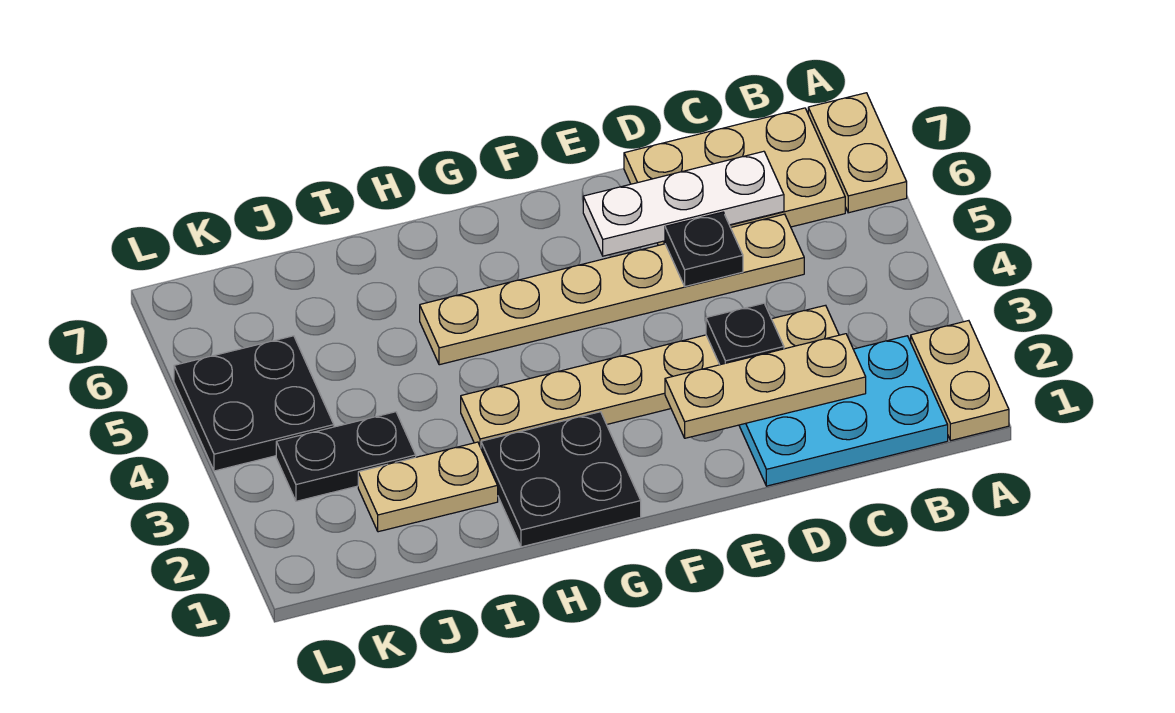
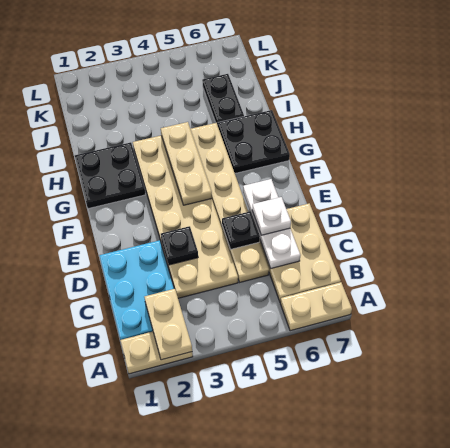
tan plate C2:E2 level 2 -> tan plate F4:H4 level 2
tan plate C3:H3 level 1 -> tan plate C3:H4 level 1
none -> white plate D6 level 3
tan plate I2:J2 level 1 -> tan plate A2:B2 level 2
black plate J3:K3 level 1 -> black plate I6:J6 level 1
black plate K4:L5 level 1 -> black plate G6:H7 level 1

